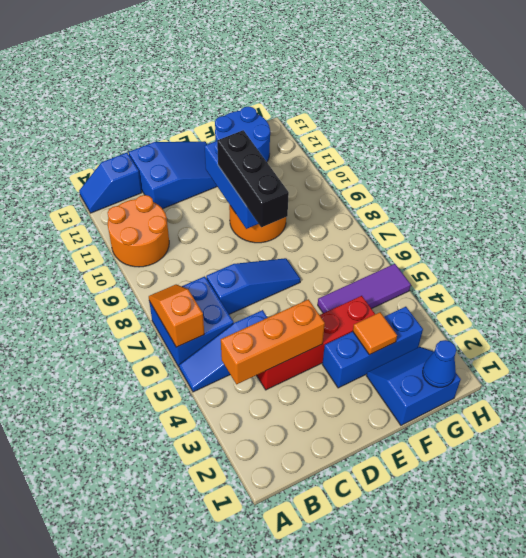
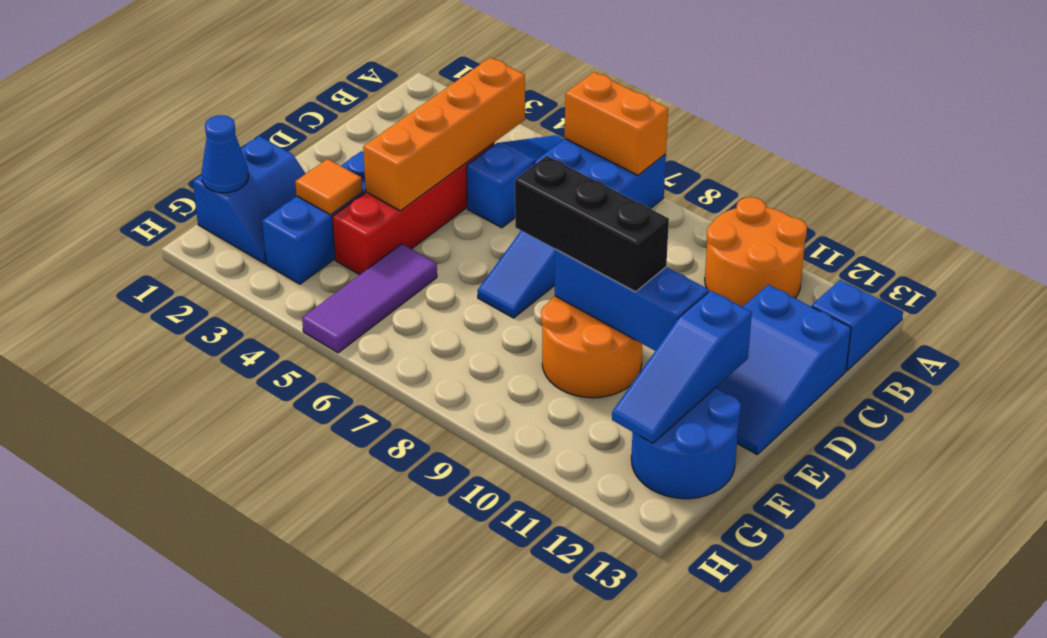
orange slope A6:A7 level 2 top 6 -> orange brick A6:A7 level 2
orange brick B4:D4 level 2 -> orange brick B4:E4 level 2
none -> blue slope E12:G12 level 2 top E

